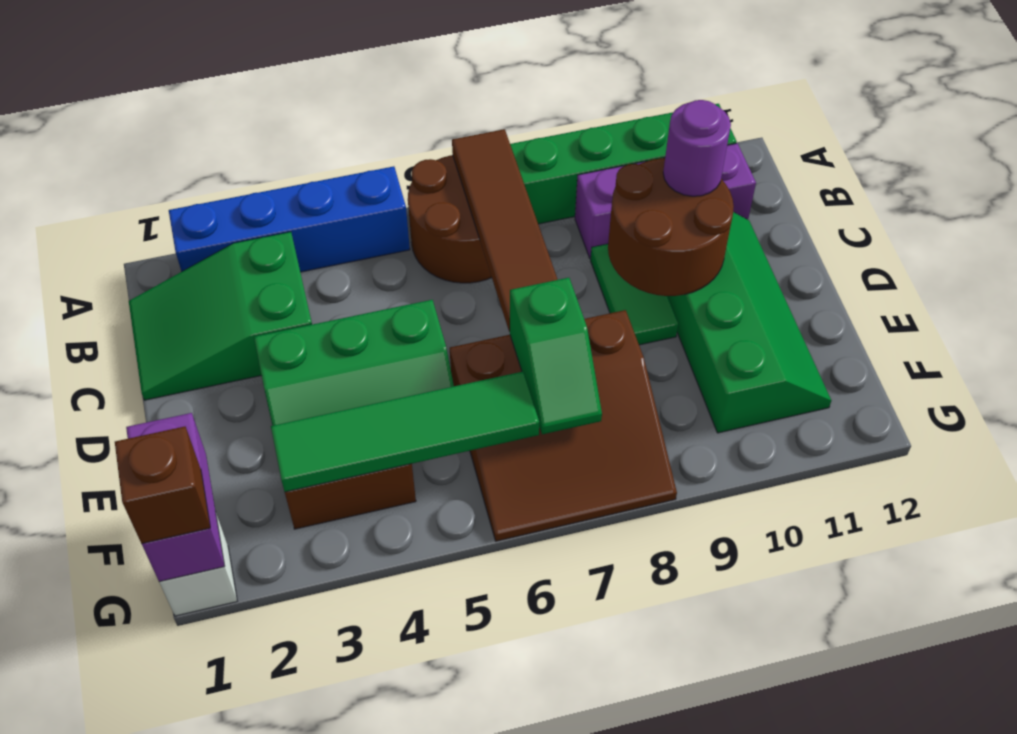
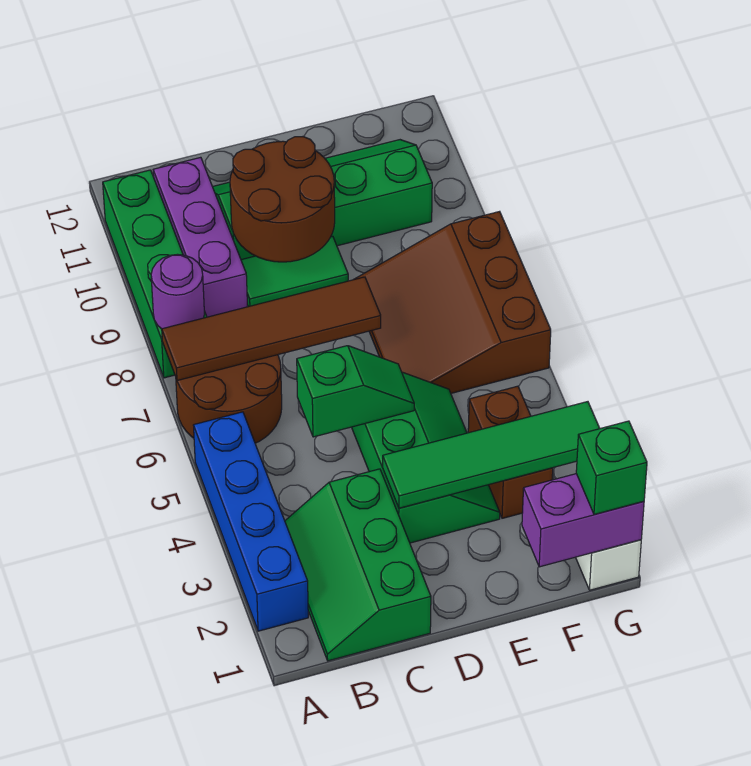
green slope B1:C3 level 1 top 3 -> green slope B1:C3 level 1 top C
purple round brick C10 level 3 -> purple round brick A8 level 2
brown slope E6:G8 level 1 top E -> brown slope E6:G8 level 1 top G
green slope E7:F7 level 2 top E -> green slope C5:D5 level 2 top C
green tile F3:F6 level 2 -> green tile D3:G3 level 2
brown brick G1 level 3 -> green brick G1 level 3

